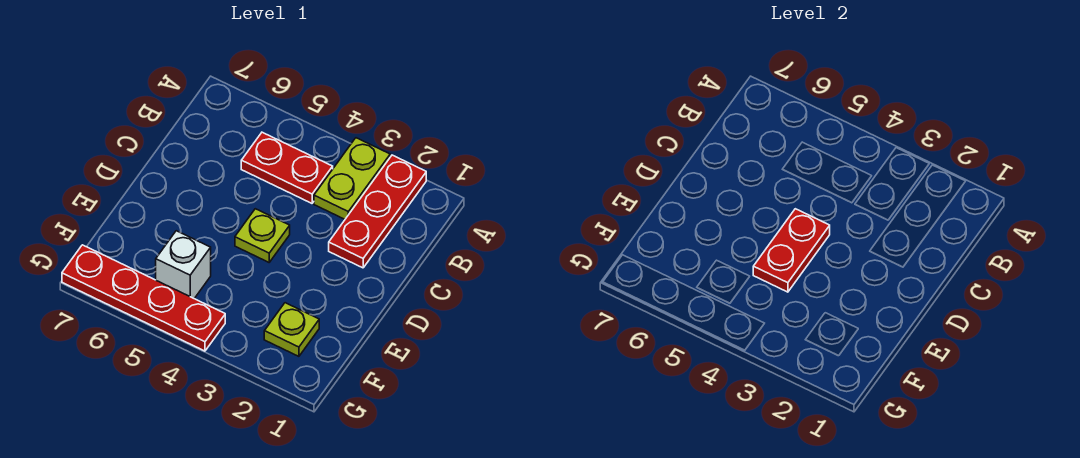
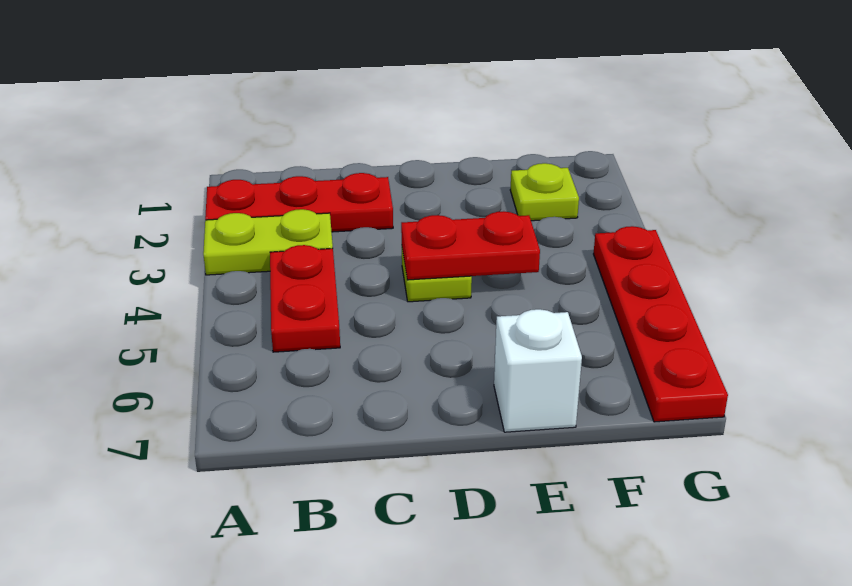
white brick F5 level 1 -> white brick E7 level 1

